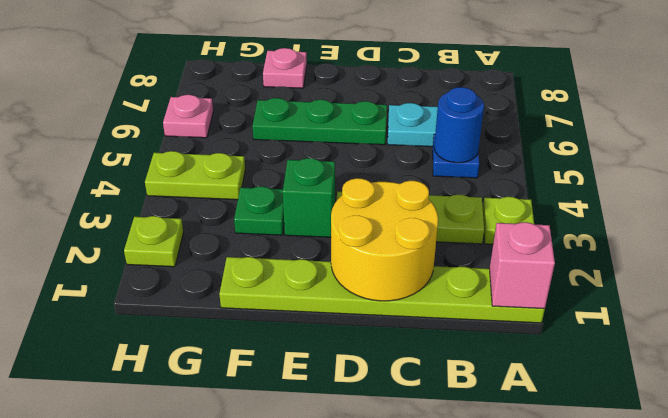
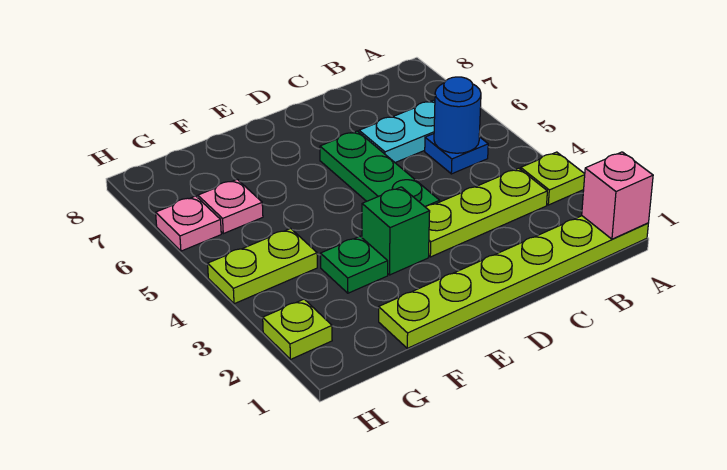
yellow round brick C1:D2 level 2 -> none
green plate D6:F6 level 1 -> green plate D4:D6 level 1
pink plate F8 level 1 -> pink plate G6 level 1

